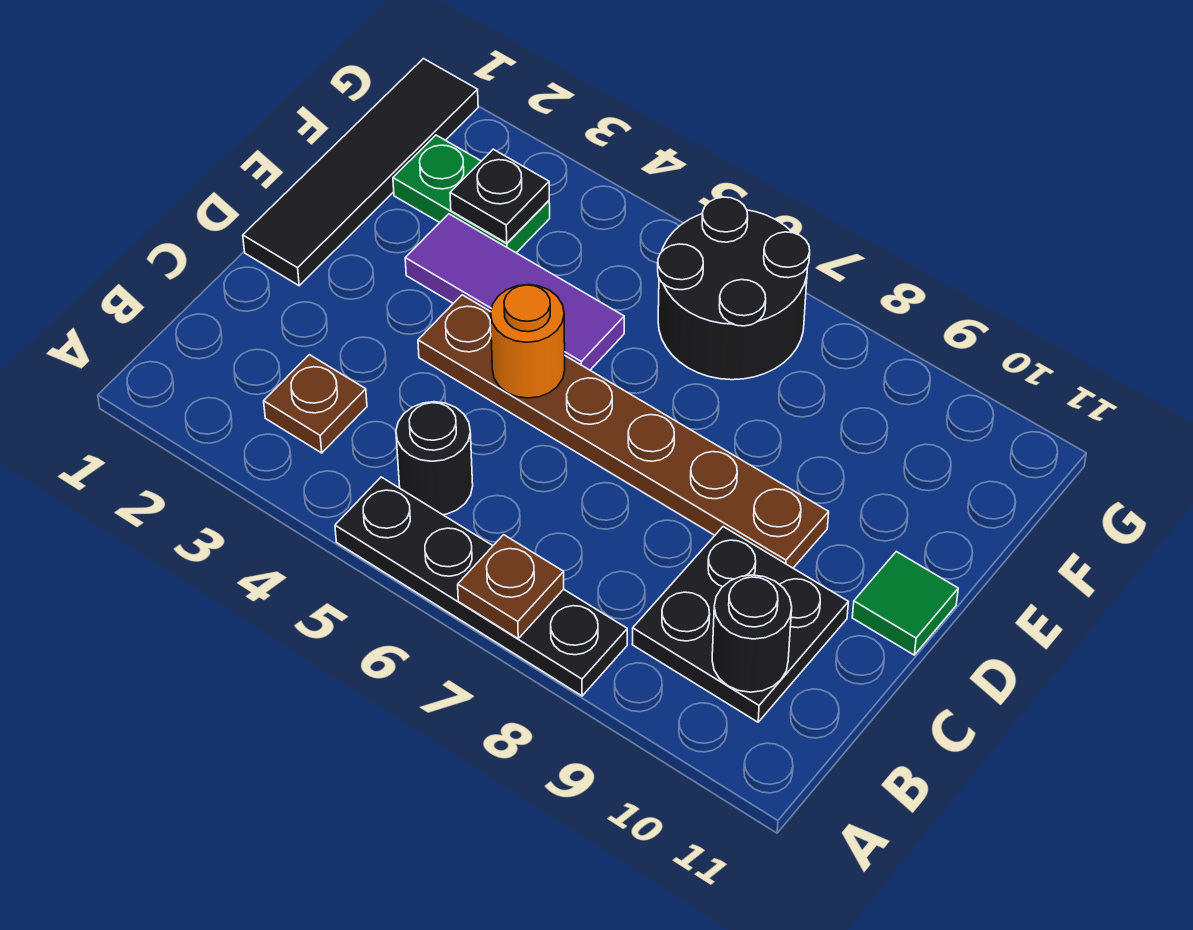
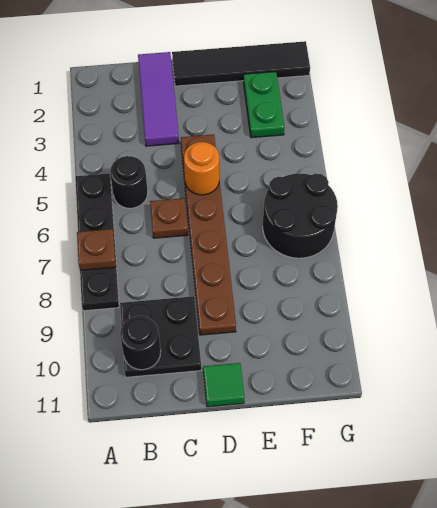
brown plate B3 level 1 -> brown plate C6 level 1
purple tile E3:E5 level 1 -> purple tile C1:C3 level 1
black plate F3 level 2 -> none

